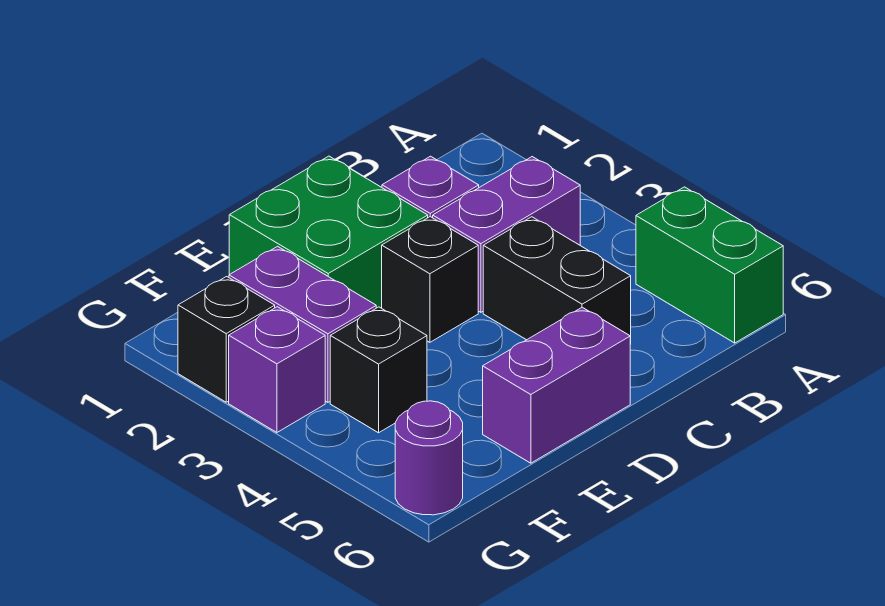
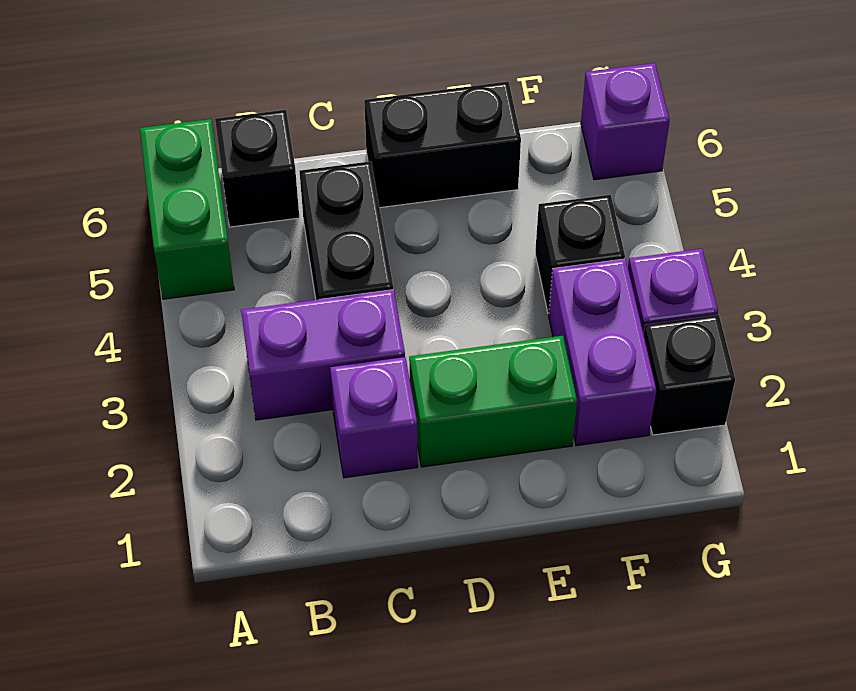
green brick D1:E2 level 1 -> green brick D2:E2 level 1
black brick D3 level 1 -> black brick B6 level 1
purple brick D6:E6 level 1 -> black brick D6:E6 level 1
purple round brick G6 level 1 -> purple brick G6 level 1

